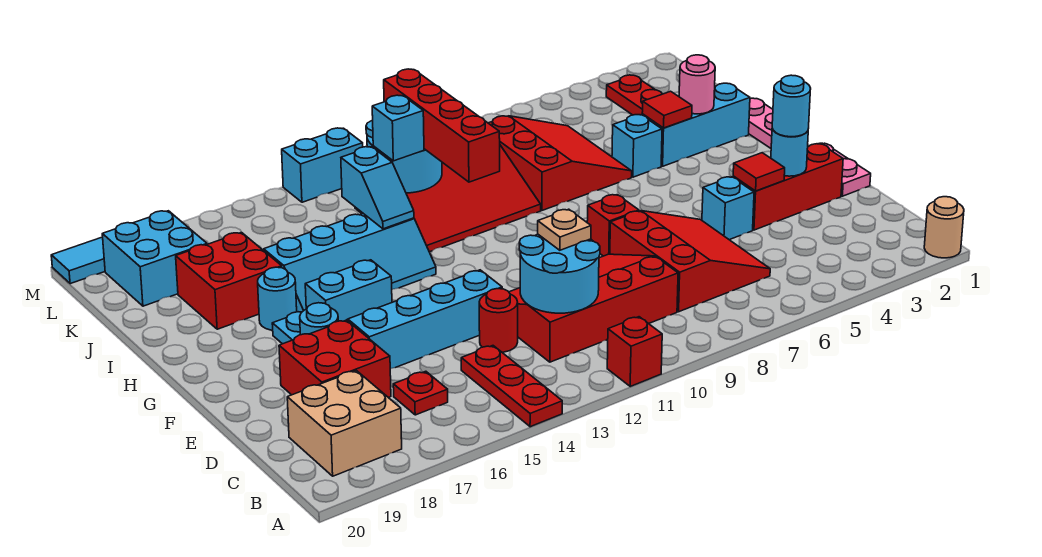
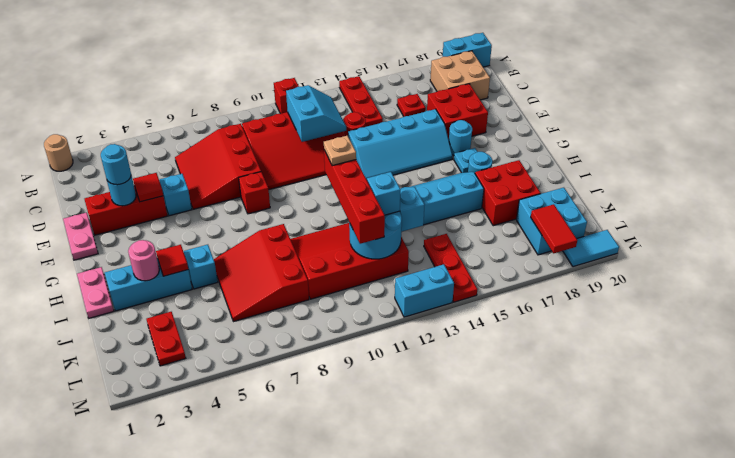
cyan round brick C11:D12 level 2 -> cyan slope C11:D12 level 2 top 11
tan plate D11 level 3 -> tan plate H11 level 4
cyan brick G15:G16 level 1 -> cyan brick A19:A20 level 1
none -> red plate K14:M14 level 1
none -> red tile L18:M18 level 2

